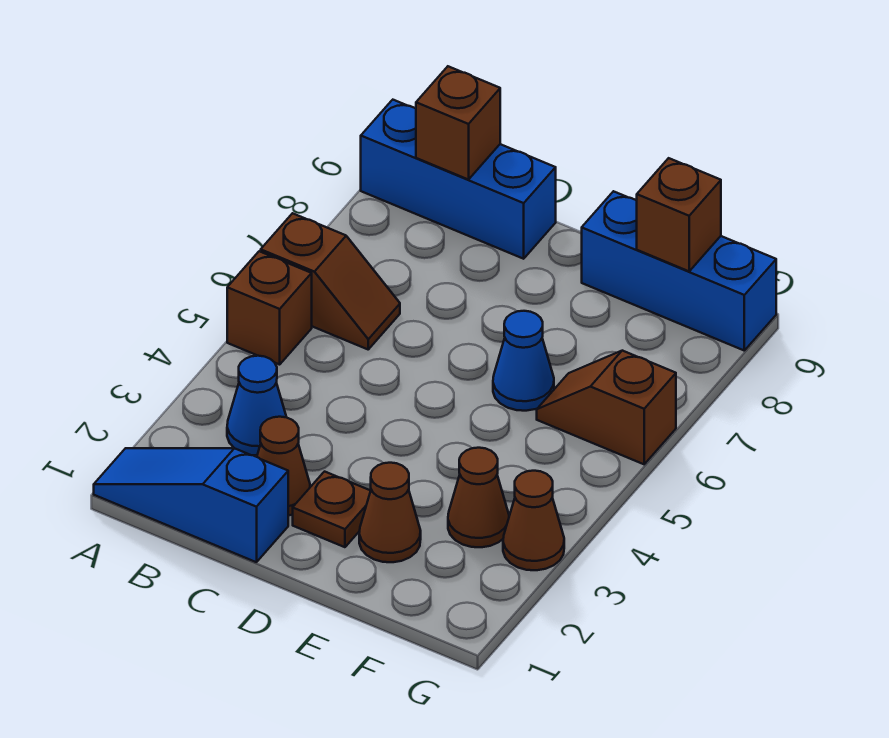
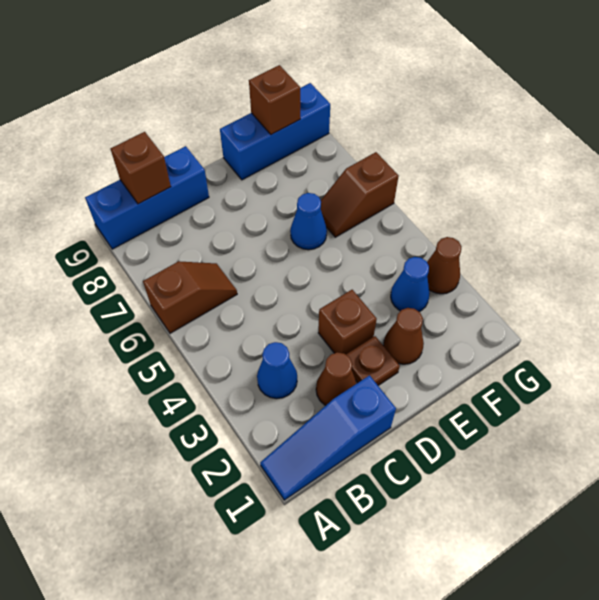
brown brick A5 level 1 -> brown brick D3 level 1
brown cone F3 level 1 -> blue cone F3 level 1

